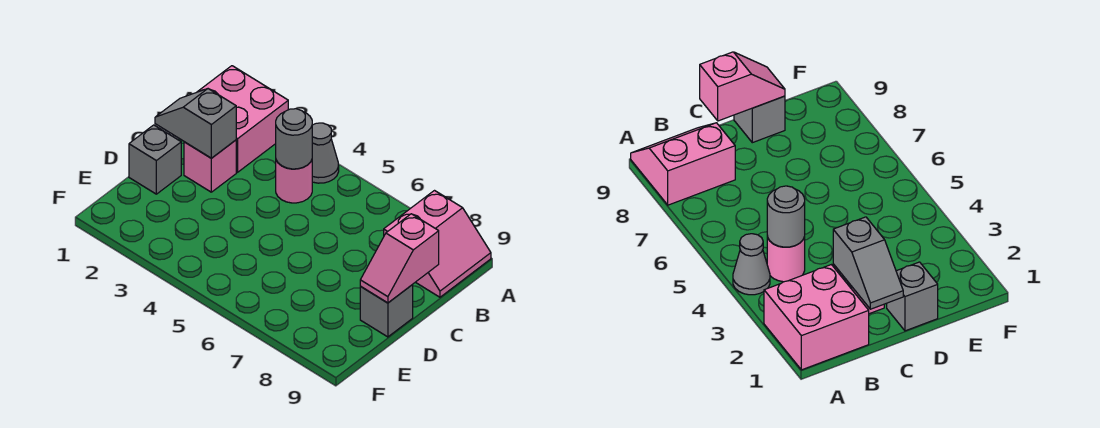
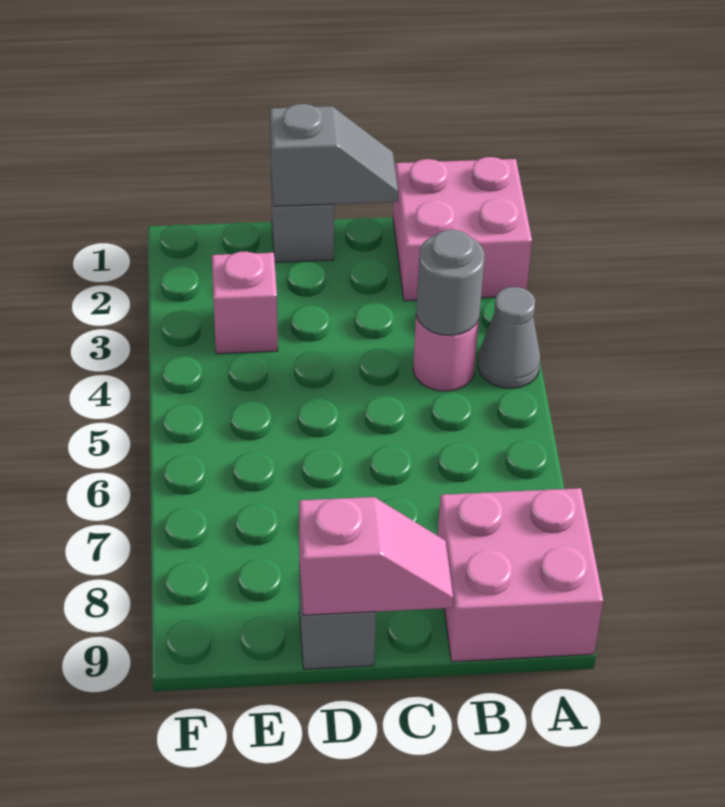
pink slope A8:B9 level 1 top 8 -> pink brick A8:B9 level 1
grey slope C1:C2 level 2 top 2 -> grey slope C1:D1 level 2 top D
pink brick C2 level 1 -> pink brick E3 level 1
pink slope C9:D9 level 2 top C -> pink slope C9:D9 level 2 top D

